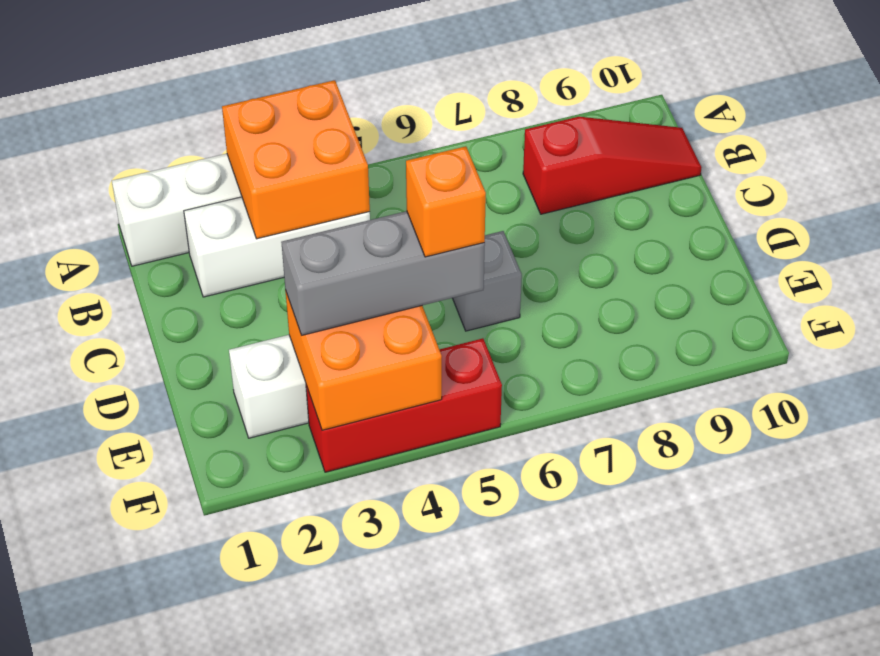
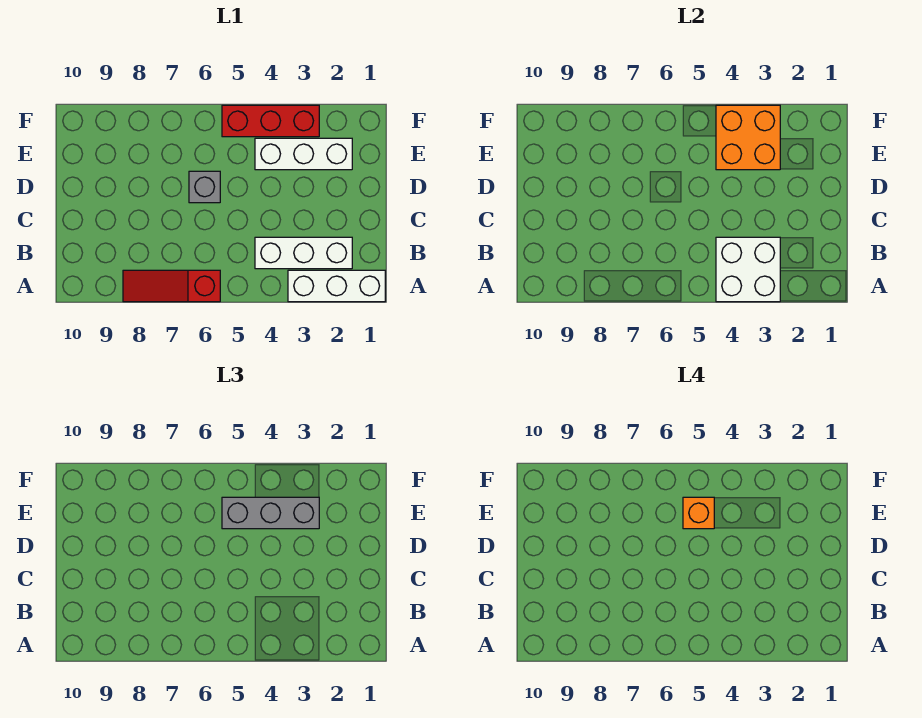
orange brick A3:B4 level 2 -> white brick A3:B4 level 2
red slope B8:B10 level 1 top 8 -> red slope A6:A8 level 1 top 6

